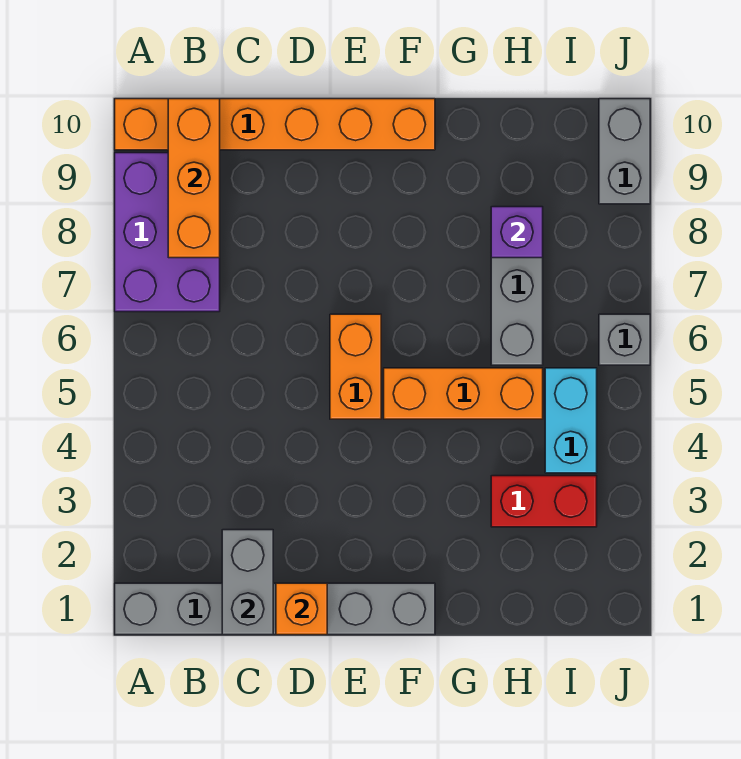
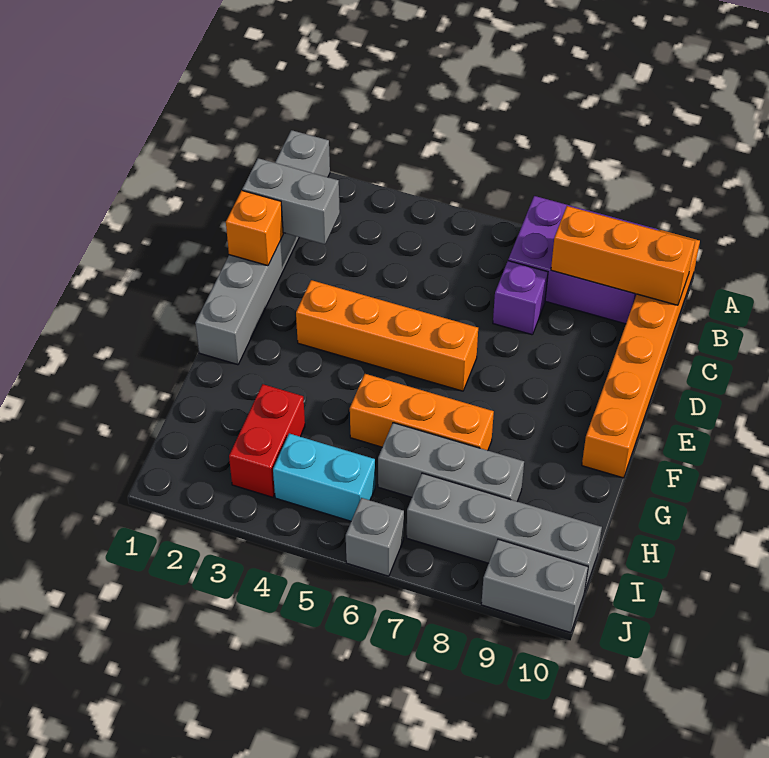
orange brick E5:E6 level 1 -> orange brick E3:E6 level 1
orange brick F5:H5 level 1 -> orange brick G5:G7 level 1
purple brick H8 level 2 -> purple brick C7 level 1
none -> grey brick I7:I10 level 1

